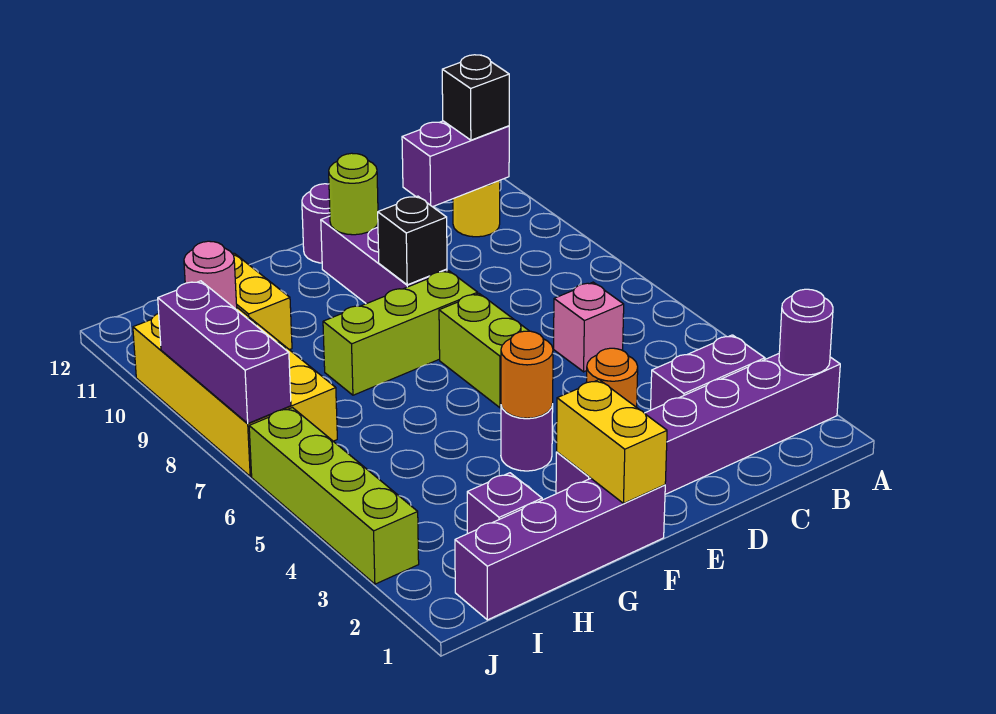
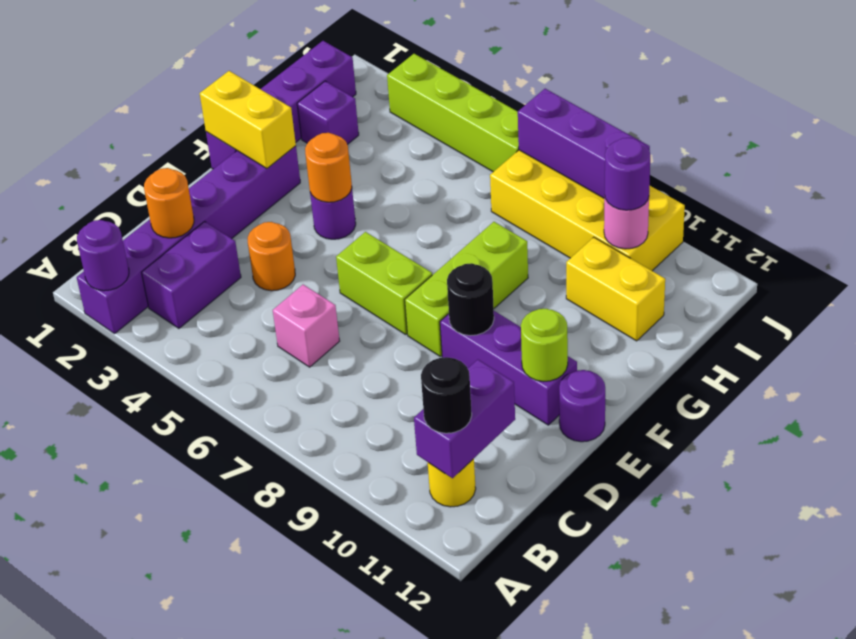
black brick B11 level 3 -> black round brick B11 level 3
none -> orange round brick C2 level 2
black brick E9 level 2 -> black round brick E9 level 2
none -> purple round brick I10 level 3

